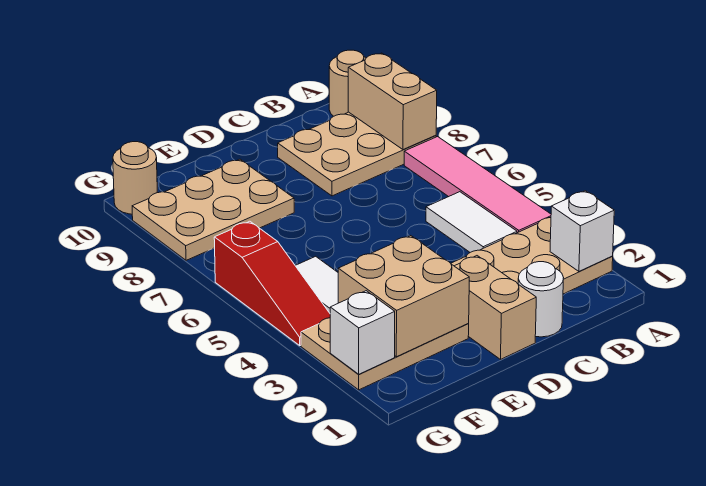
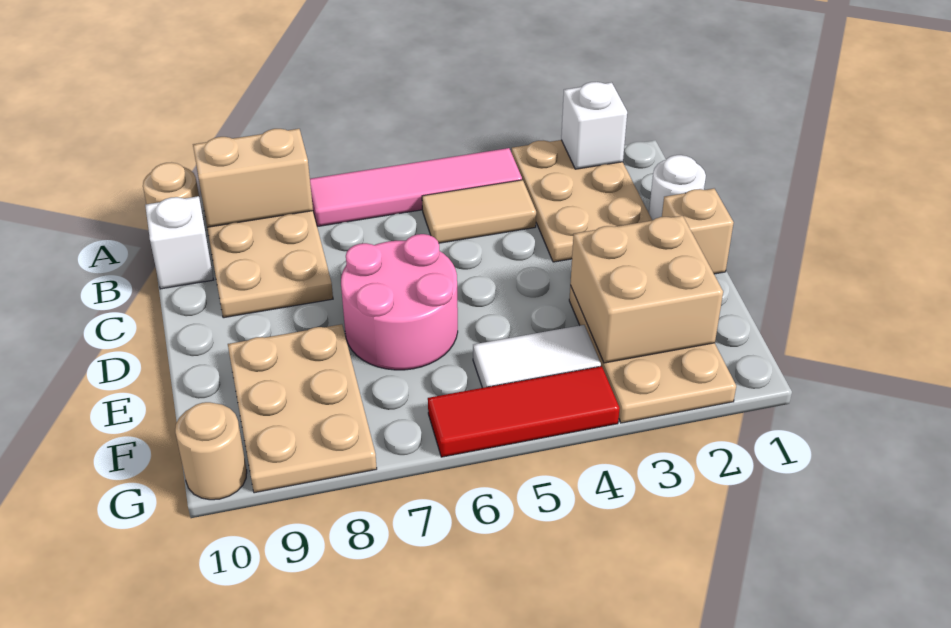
white tile B4:B5 level 1 -> tan tile B4:B5 level 1
tan brick D1:D2 level 1 -> tan brick D1 level 1
none -> pink round brick D6:E7 level 1
white brick G2 level 2 -> white brick B10 level 1
red slope G4:G6 level 1 top 6 -> red tile G4:G6 level 1

